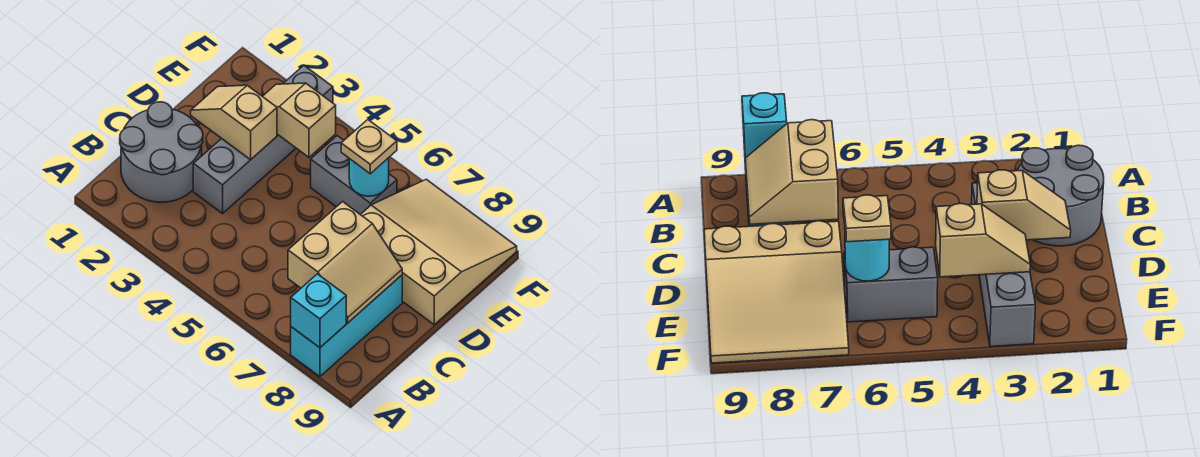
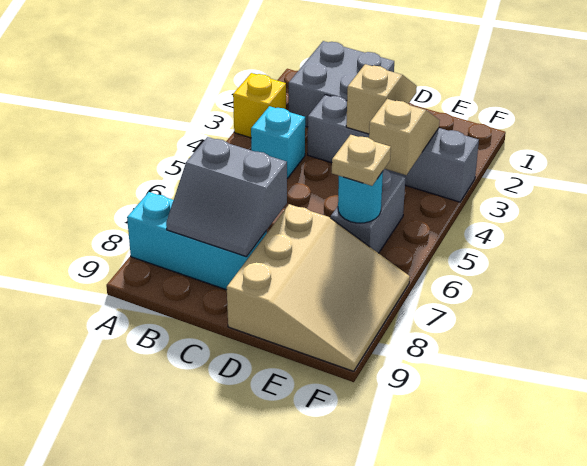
none -> yellow brick A3 level 1
cyan brick A8 level 2 -> cyan brick B4 level 1
grey round brick B1:C2 level 1 -> grey brick B1:C2 level 1
tan slope B7:C8 level 2 top 7 -> grey slope B7:C8 level 2 top 7

